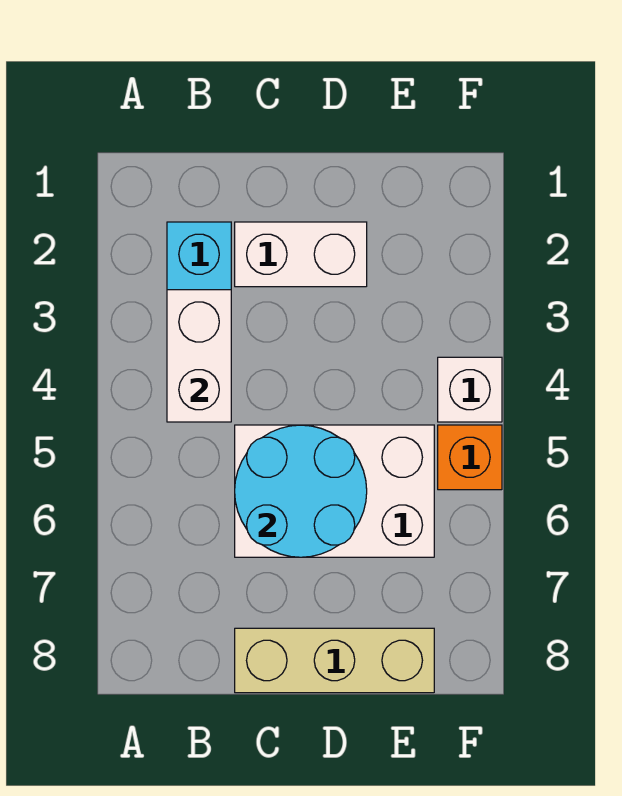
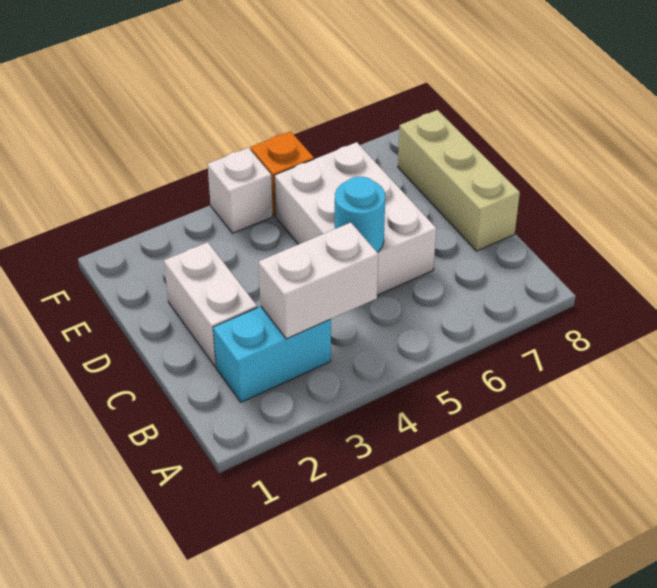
cyan round brick C5:D6 level 2 -> cyan round brick C5 level 2

